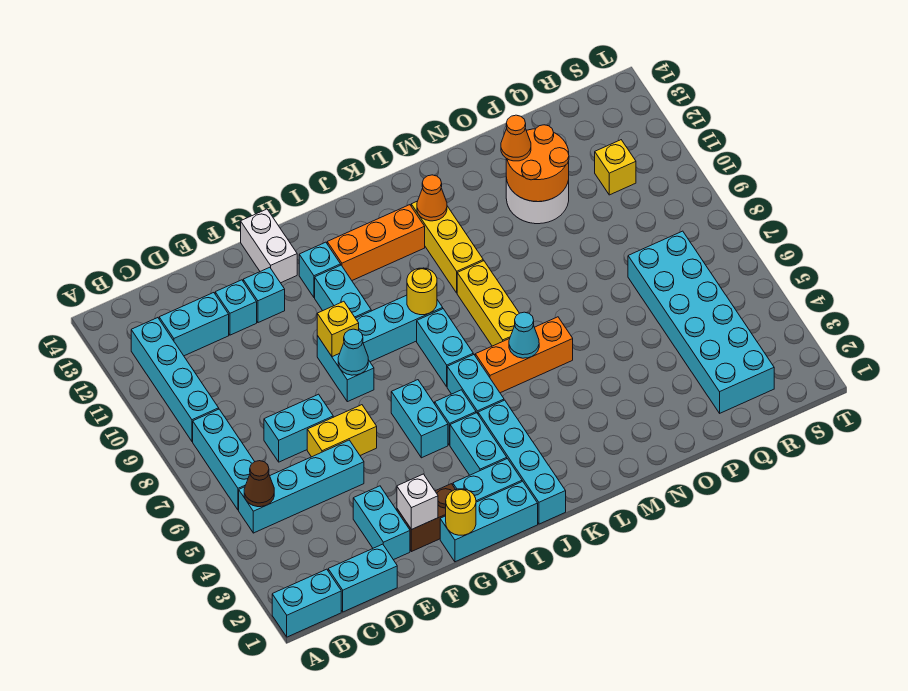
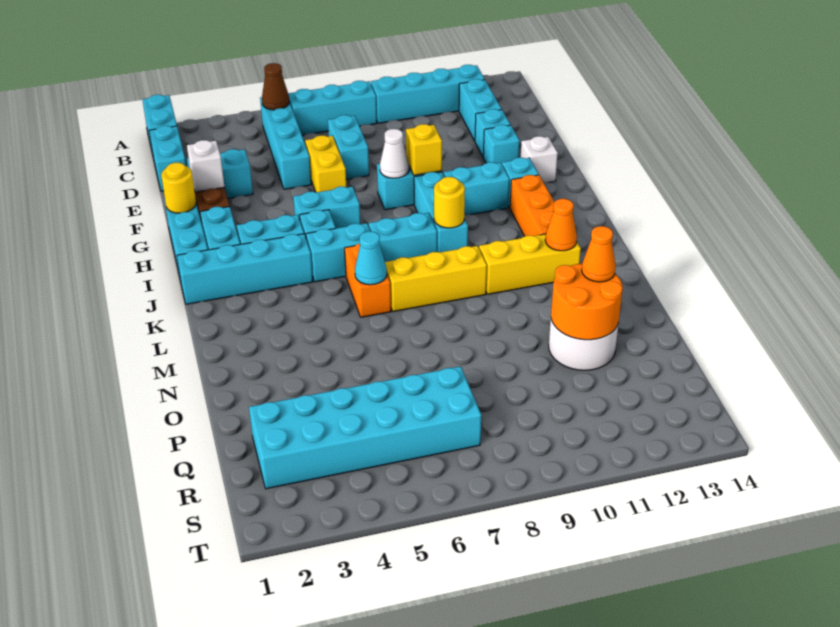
cyan cone G8 level 2 -> white cone G8 level 2
white brick G13:G14 level 1 -> white brick G13 level 1
orange brick K6:M6 level 1 -> orange brick K6:L6 level 1
yellow brick R11 level 1 -> none

